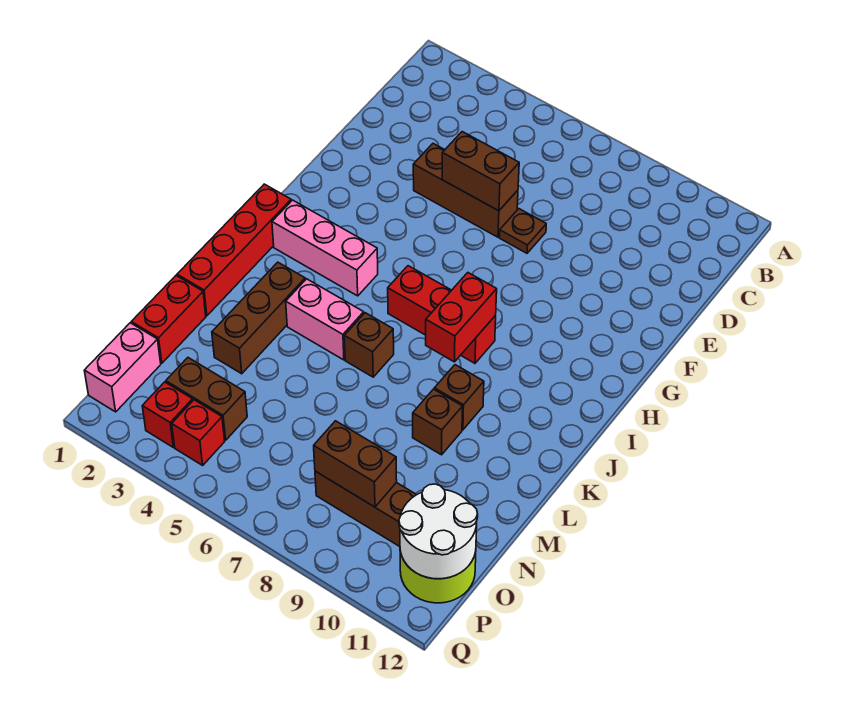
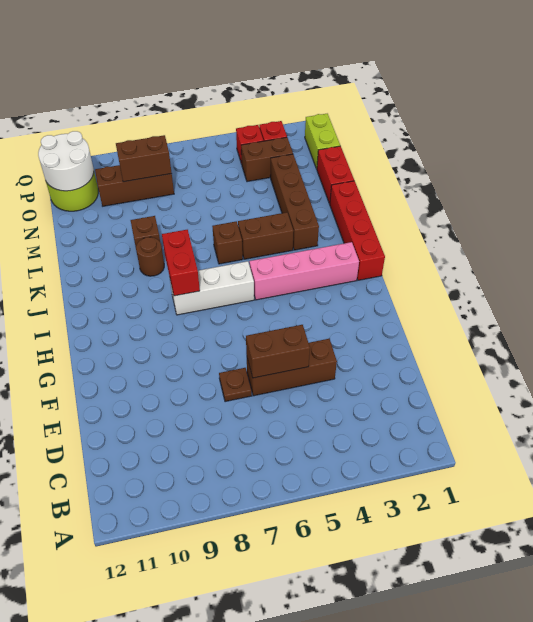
pink brick I2:I4 level 1 -> pink brick I2:I5 level 1
red brick I6:I8 level 1 -> white brick I6:I8 level 1
brown brick K3:M3 level 1 -> brown brick K3:N3 level 1
pink brick K4:K5 level 1 -> brown brick K4:K5 level 1
brown brick K9 level 1 -> brown round brick K9 level 1
pink brick O1:P1 level 1 -> lime brick O1:P1 level 1

